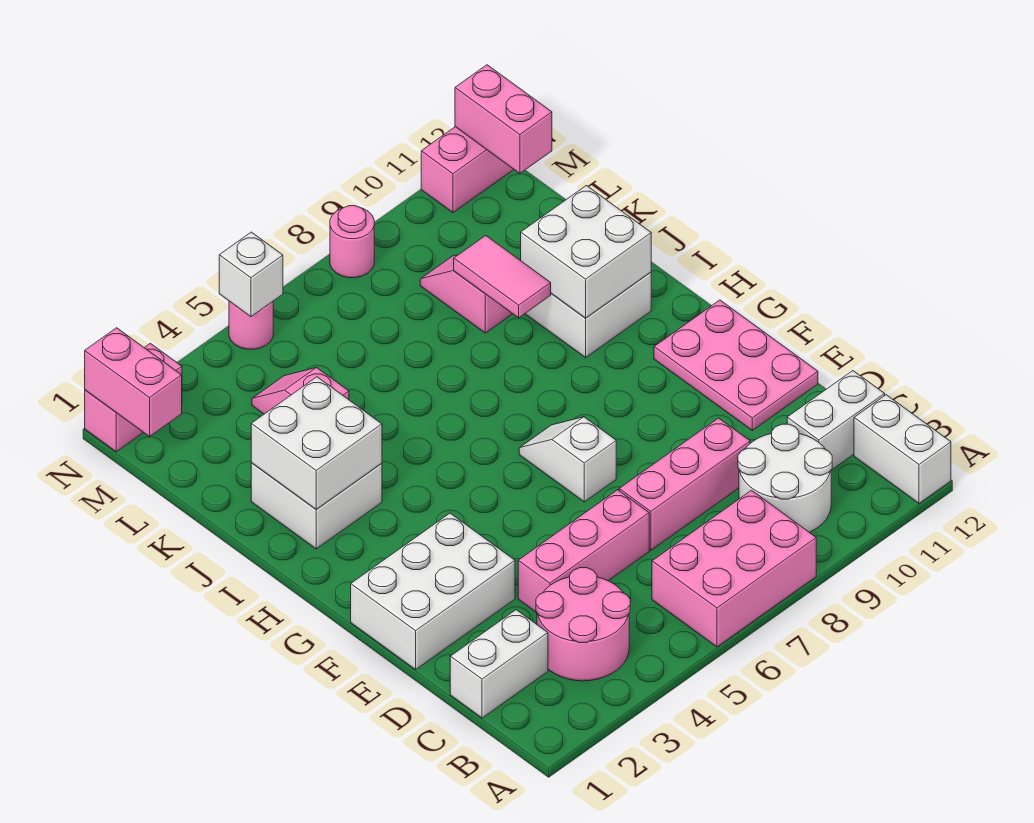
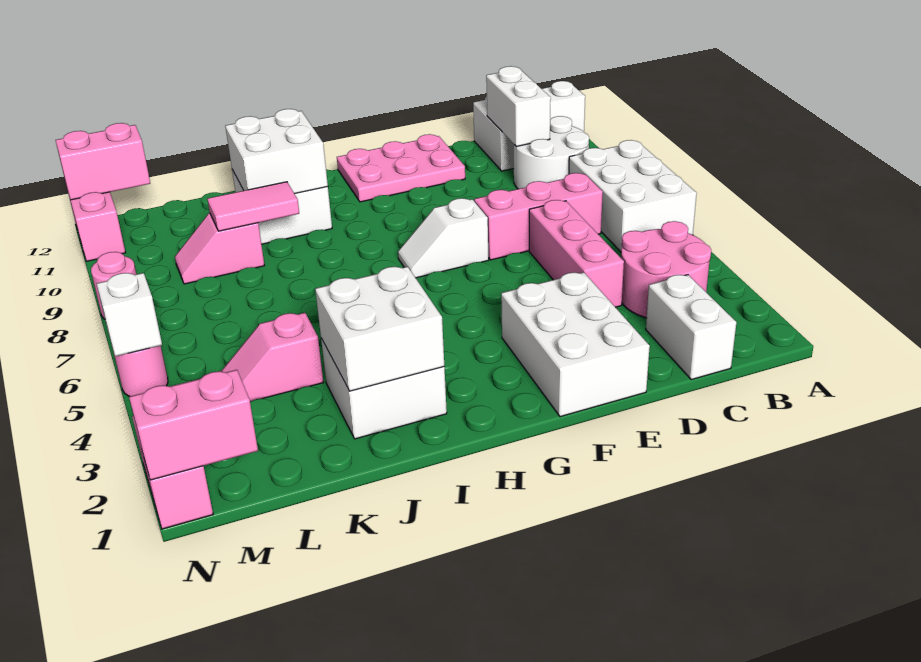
pink brick A6:B8 level 1 -> white brick A6:B8 level 1
none -> white brick C10:C11 level 2
pink brick D7:D9 level 1 -> pink brick C7:E7 level 1

